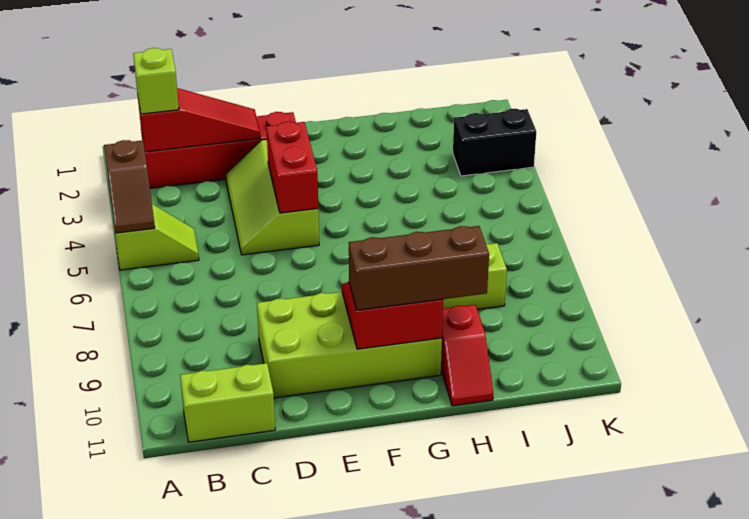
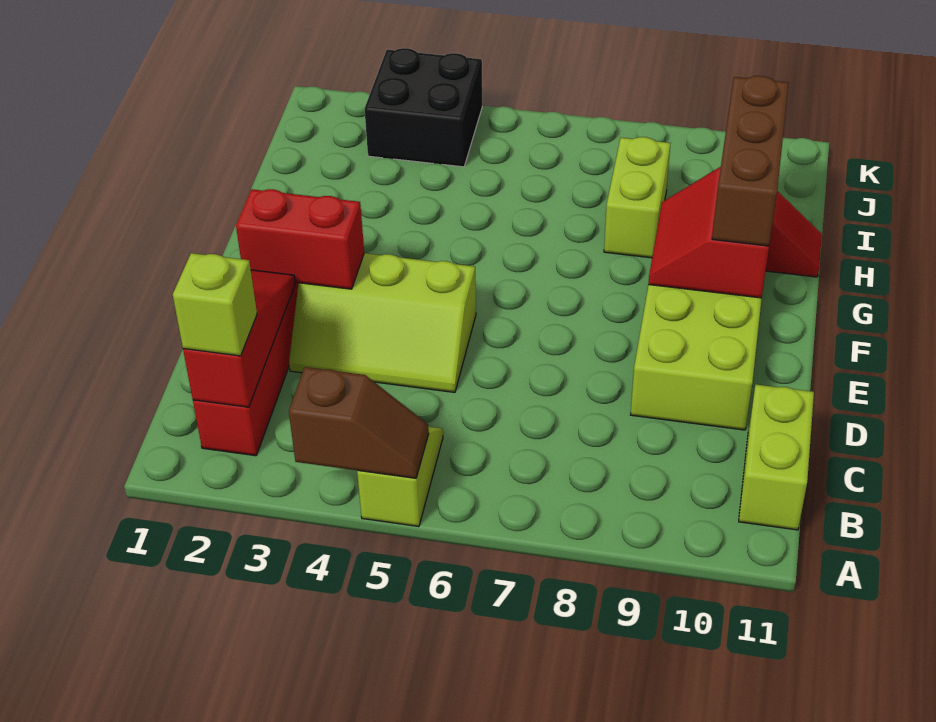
red brick E4:E5 level 2 -> red brick E2:E3 level 2
black brick J3:K3 level 1 -> black brick J3:K4 level 1

